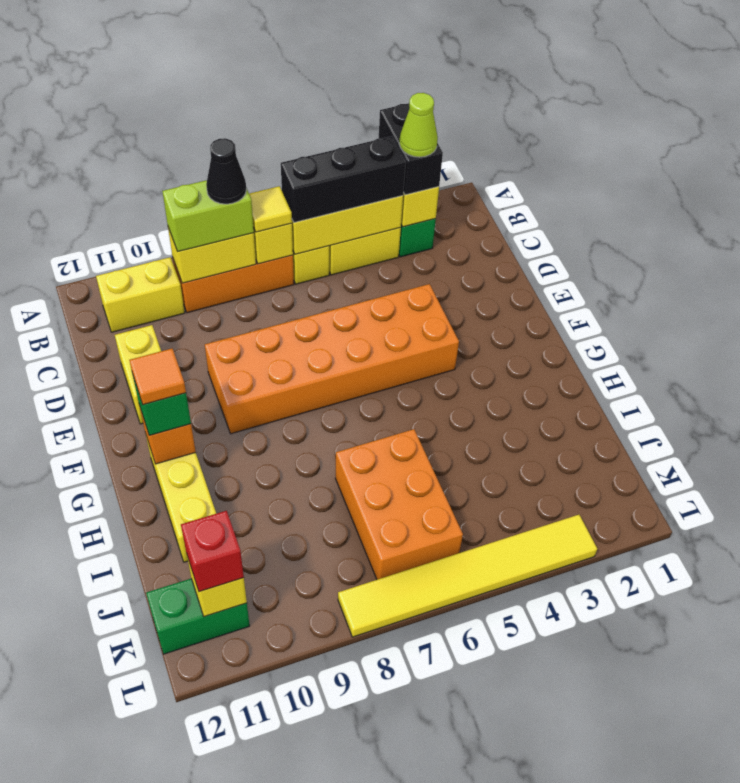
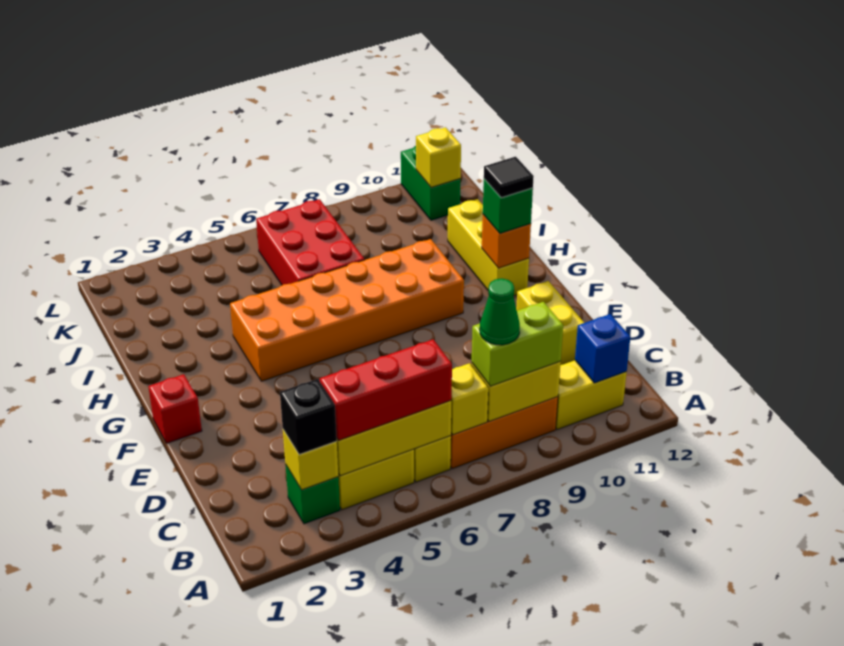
black brick A3:B3 level 3 -> black brick B3 level 3
lime cone B3 level 4 -> none
black brick B4:B6 level 3 -> red brick B4:B6 level 3
yellow tile B7 level 3 -> none
black cone B8 level 4 -> green cone B8 level 4
none -> blue brick B11 level 2
orange brick E4:F9 level 1 -> orange brick G4:H9 level 1
orange tile G11 level 4 -> black tile G11 level 4
orange brick I6:K7 level 1 -> red brick I6:K7 level 1
green brick K11:K12 level 1 -> green brick K11:L11 level 1
red brick K11 level 3 -> red brick F1 level 1
yellow tile L3:L8 level 1 -> none

